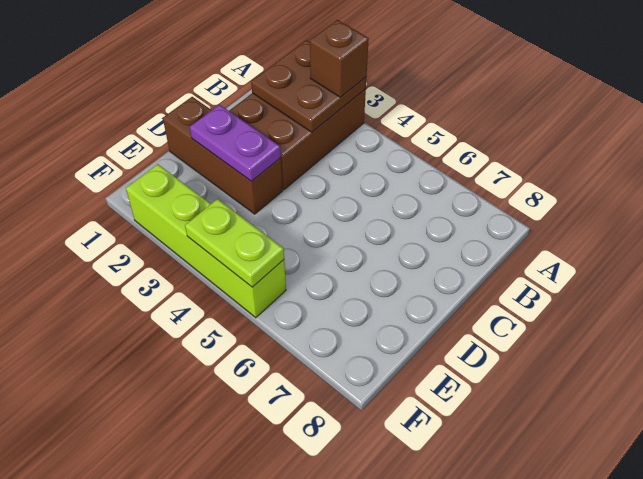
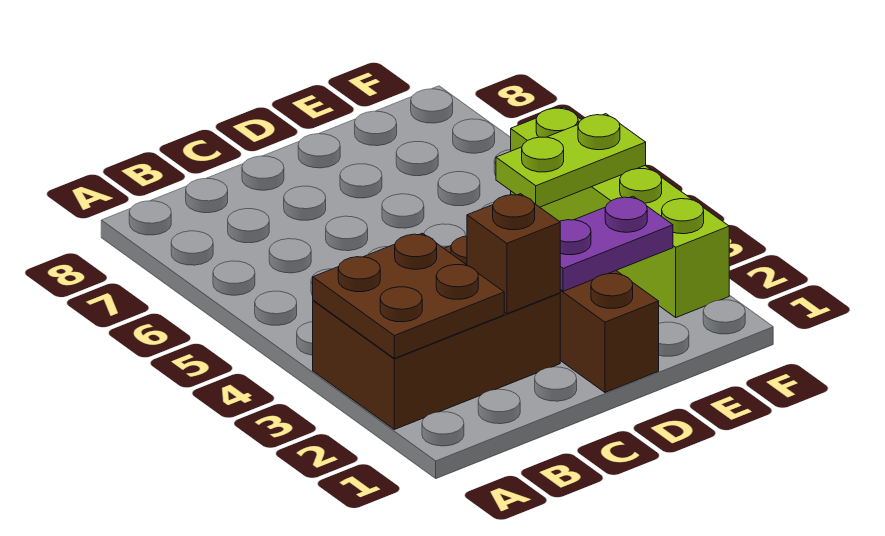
brown brick A3 level 3 -> brown brick C2 level 2
purple plate D2:D3 level 2 -> purple plate D2:E2 level 2
lime plate F4:F5 level 2 -> lime plate E4:F4 level 2

